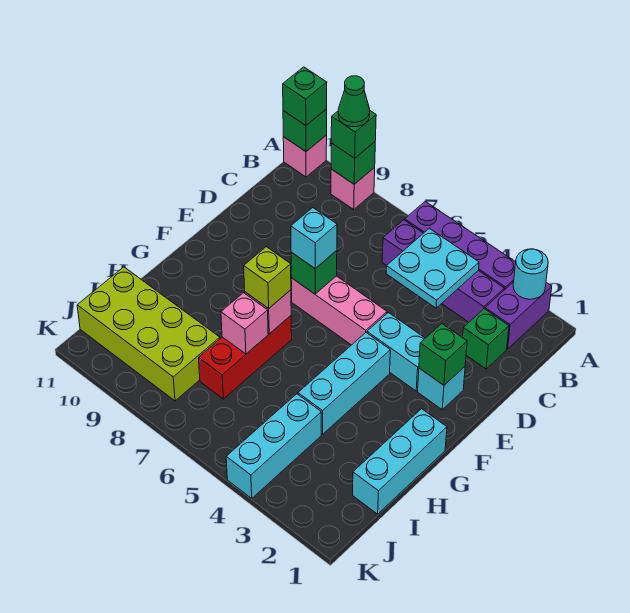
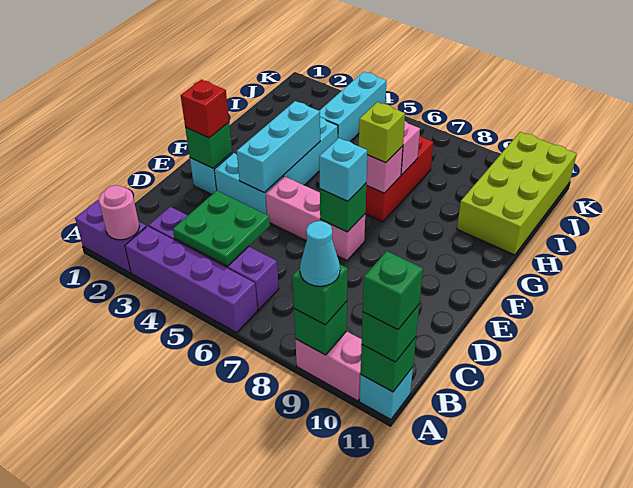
purple brick A2:B2 level 1 -> purple brick A1:A2 level 1
cyan round brick A2 level 2 -> pink round brick A2 level 2
pink brick A9 level 1 -> pink brick A9:A10 level 1
green cone A9 level 4 -> cyan cone A9 level 4
pink brick A11 level 1 -> cyan brick A11 level 1
cyan plate B4:C5 level 2 -> green plate B4:C5 level 2
green brick C2 level 1 -> green brick A11 level 4
none -> red brick E2 level 3
cyan brick G1:I1 level 1 -> cyan brick E4:G4 level 2
lime brick I8:J11 level 1 -> lime brick H10:K11 level 1

